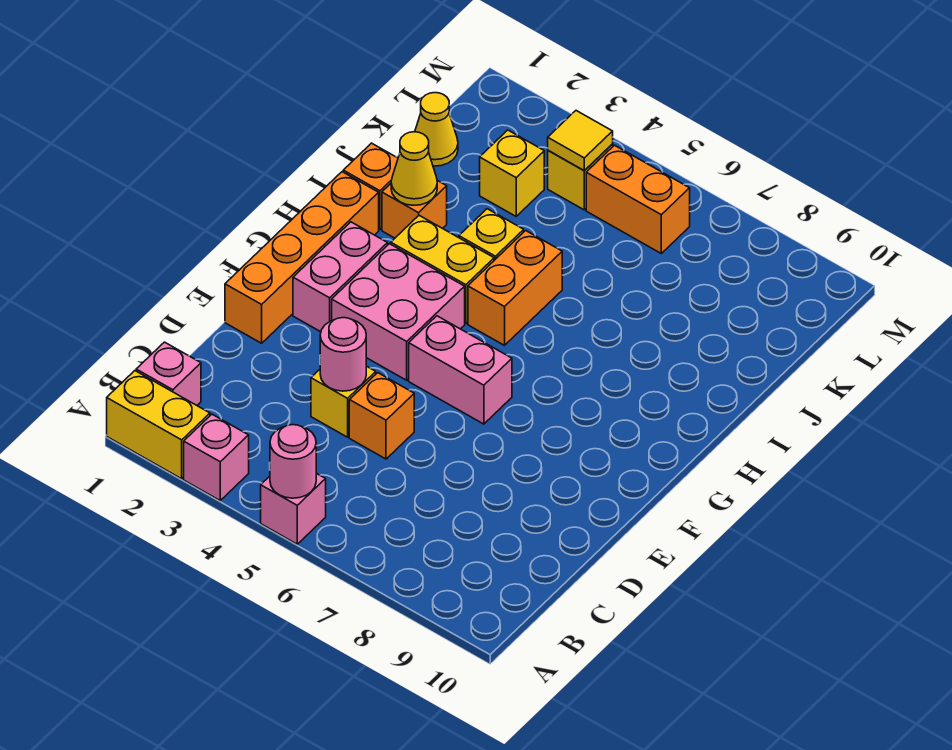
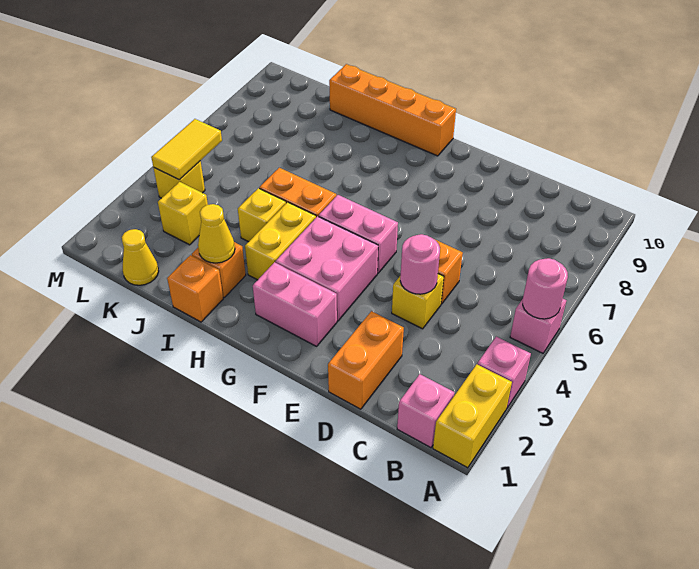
orange brick E1:H1 level 1 -> orange brick G10:J10 level 1
pink brick F5:F6 level 1 -> pink brick F5:G5 level 1
yellow tile L4 level 2 -> yellow tile L4:L5 level 2
orange brick L5:L6 level 1 -> orange brick D1:D2 level 1

